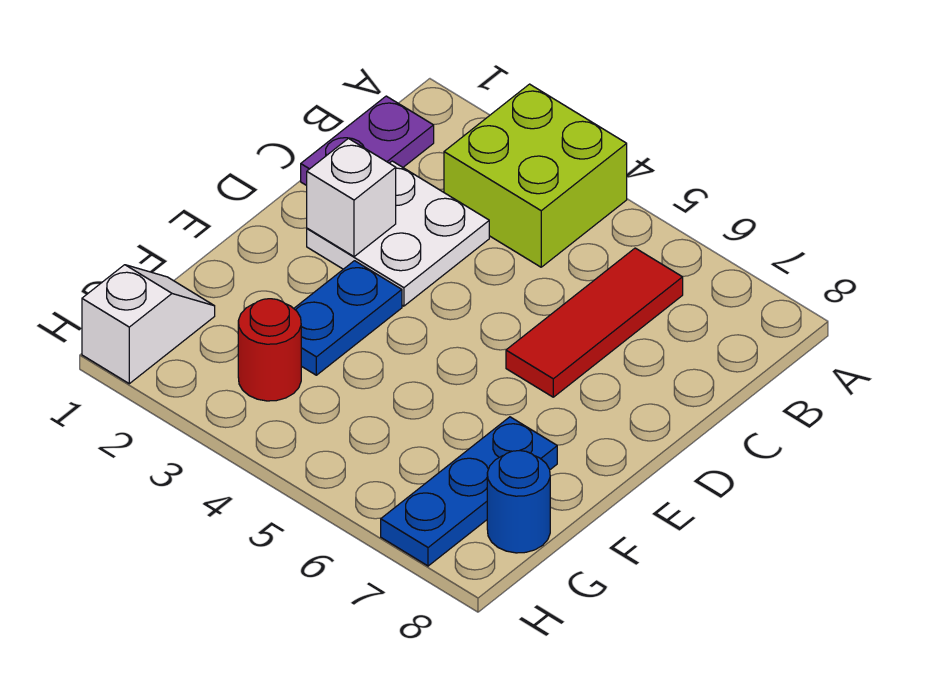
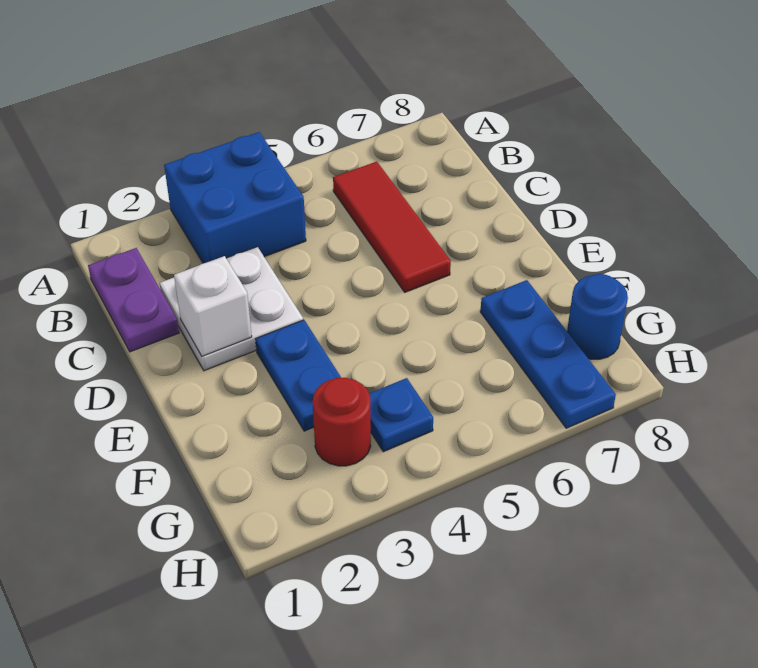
lime brick A3:B4 level 1 -> blue brick A3:B4 level 1
white slope G1:H1 level 1 top H -> none
none -> blue plate G4 level 1

